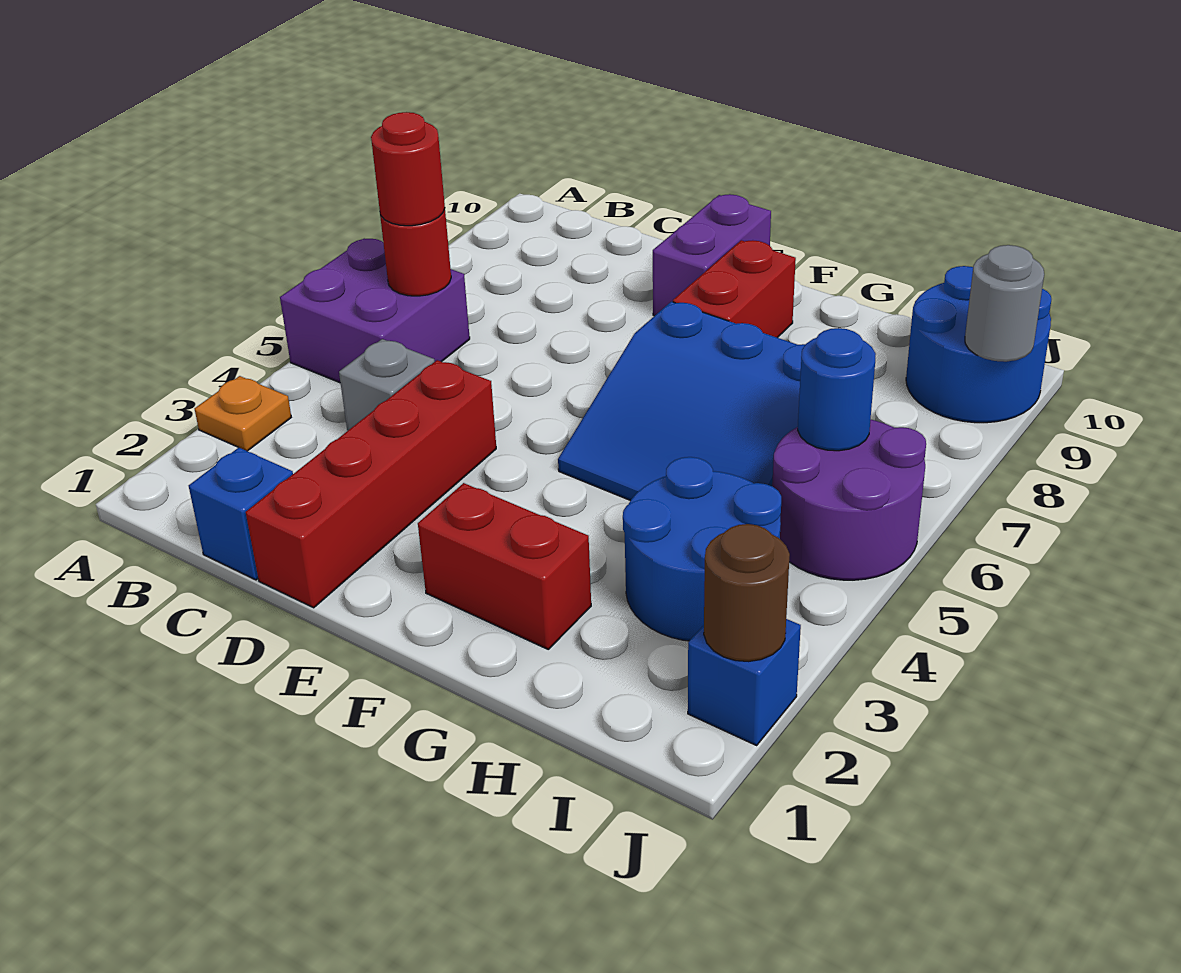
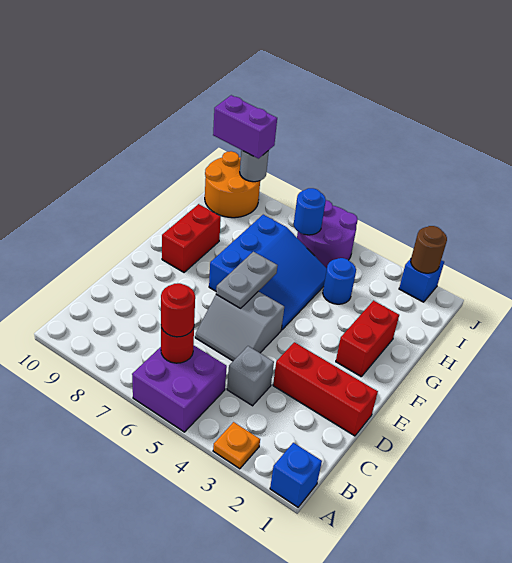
blue brick C1 level 1 -> blue brick A1 level 1
red brick D1:D4 level 1 -> red brick D1:D3 level 1
none -> grey slope D5:E6 level 1 top E
none -> grey plate E6:F6 level 2
purple brick E9:E10 level 1 -> purple brick J9:J10 level 3
red brick F8:F9 level 1 -> red brick F9:G9 level 1
blue round brick H3:I4 level 1 -> blue round brick H4 level 1
blue round brick I9:J10 level 1 -> orange round brick I9:J10 level 1

